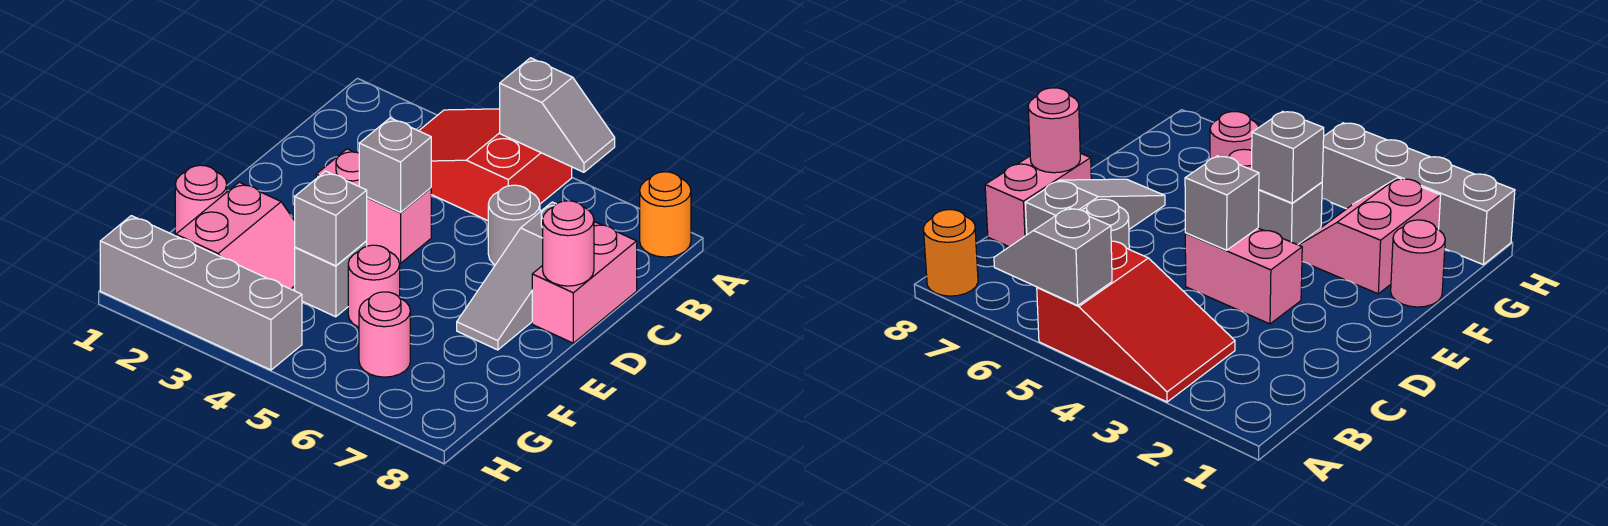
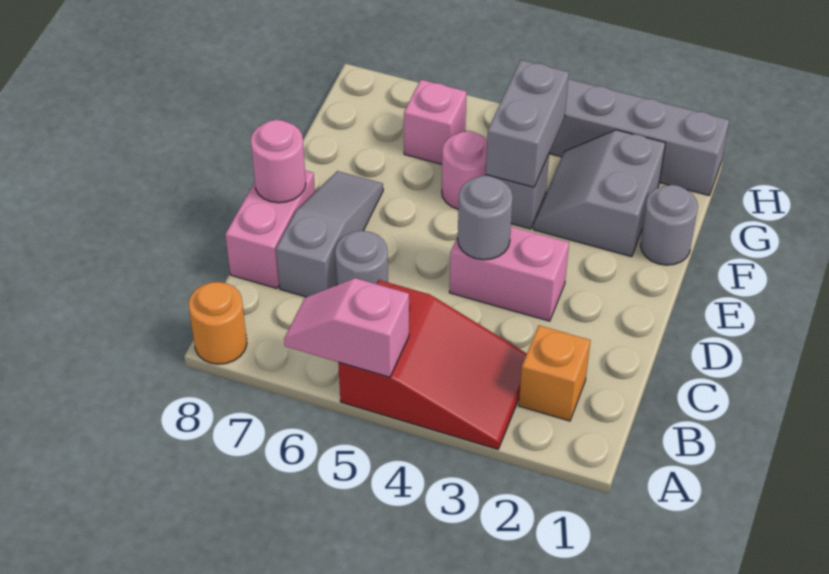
grey slope A5:A6 level 2 top 5 -> pink slope A5:A6 level 2 top 5
none -> orange brick B2 level 1
grey brick D4 level 2 -> grey round brick D4 level 2
pink round brick F1 level 1 -> grey round brick F1 level 1
pink slope F2:G3 level 1 top 2 -> grey slope F2:G3 level 1 top 2
grey brick F4 level 2 -> grey brick F4:G4 level 2
pink round brick G6 level 1 -> pink brick G6 level 1

